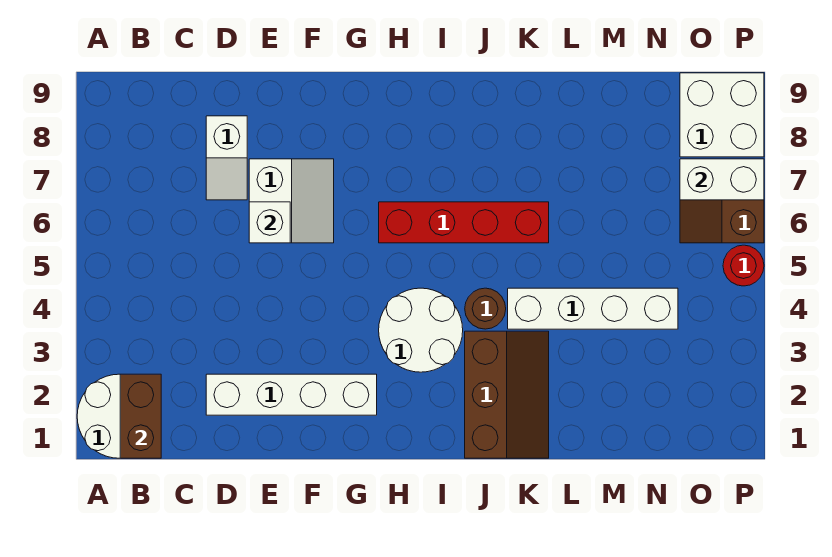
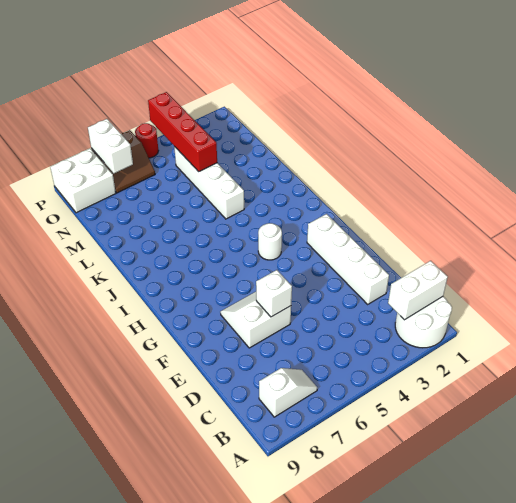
brown brick B1:B2 level 2 -> white brick B1:B2 level 2
white slope D7:D8 level 1 top 8 -> white slope B7:B8 level 1 top 8
white round brick H3:I4 level 1 -> white round brick H4 level 1
red brick H6:K6 level 1 -> red brick M4:P4 level 2
brown slope J1:K3 level 1 top J -> none
brown round brick J4 level 1 -> none

